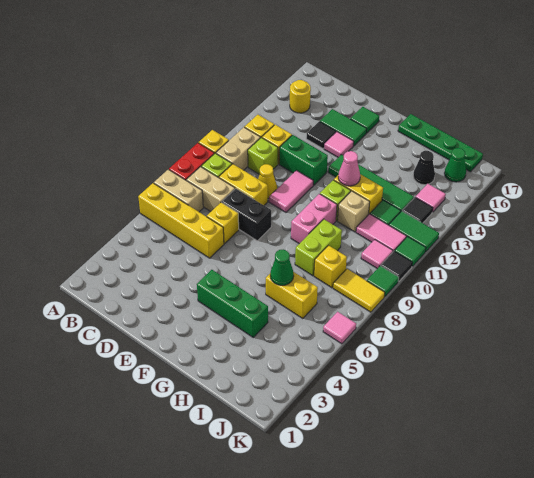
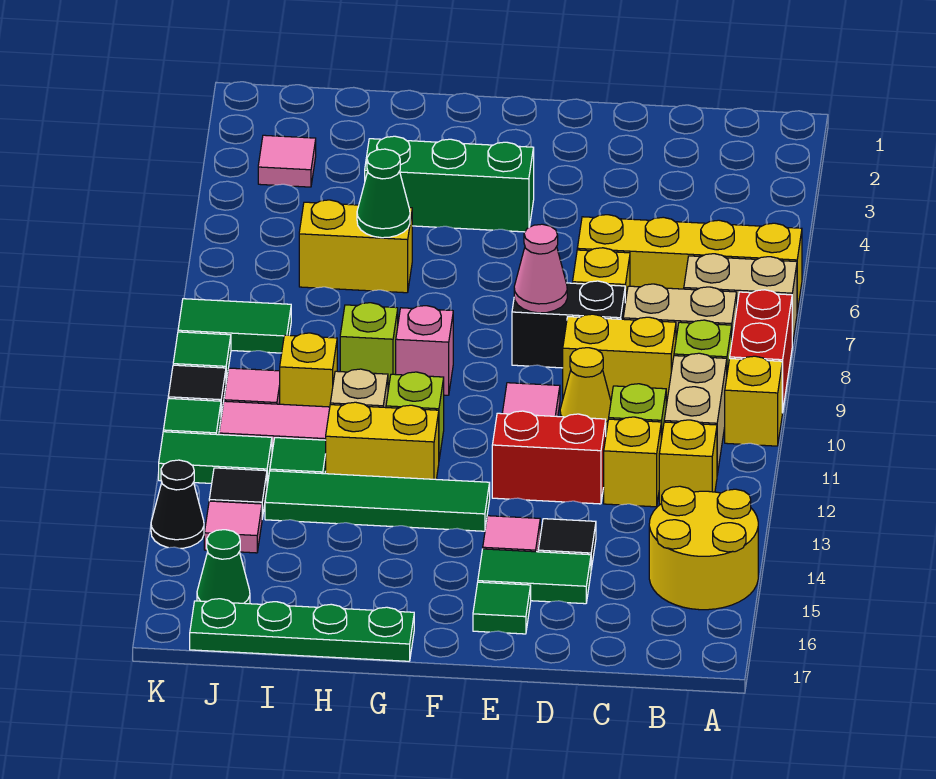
yellow round brick B15 level 1 -> yellow round brick A14:B15 level 1
green brick D12:E12 level 1 -> red brick D12:E12 level 1
pink brick G9:G10 level 1 -> pink brick G9 level 1
pink cone G12 level 2 -> pink cone E8 level 2
lime brick H8:H9 level 1 -> lime brick H9 level 1
yellow brick I8 level 1 -> yellow brick I10 level 1
black cone I15 level 1 -> black cone K14 level 1
yellow tile J8:K8 level 1 -> green tile J8:K8 level 1
pink tile K6 level 1 -> pink tile J3 level 1

